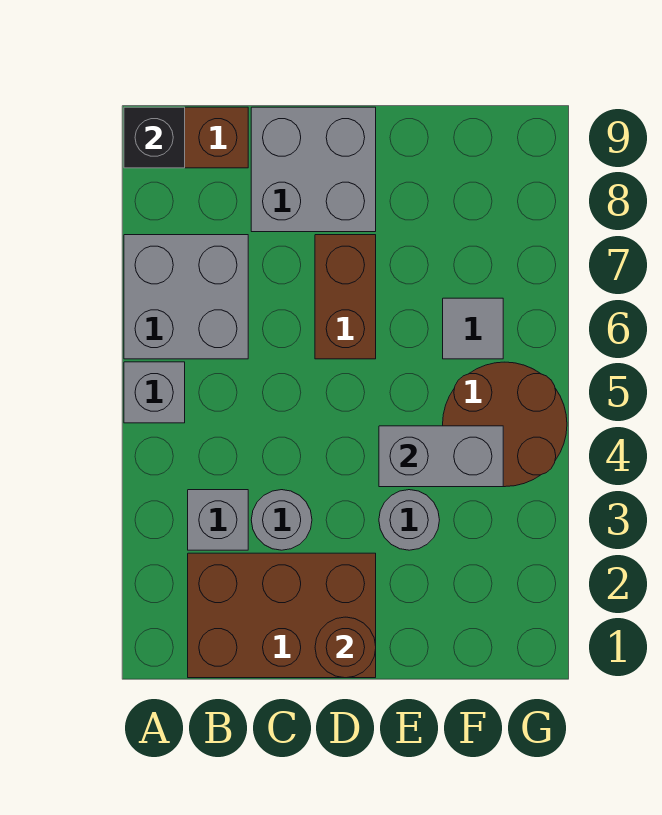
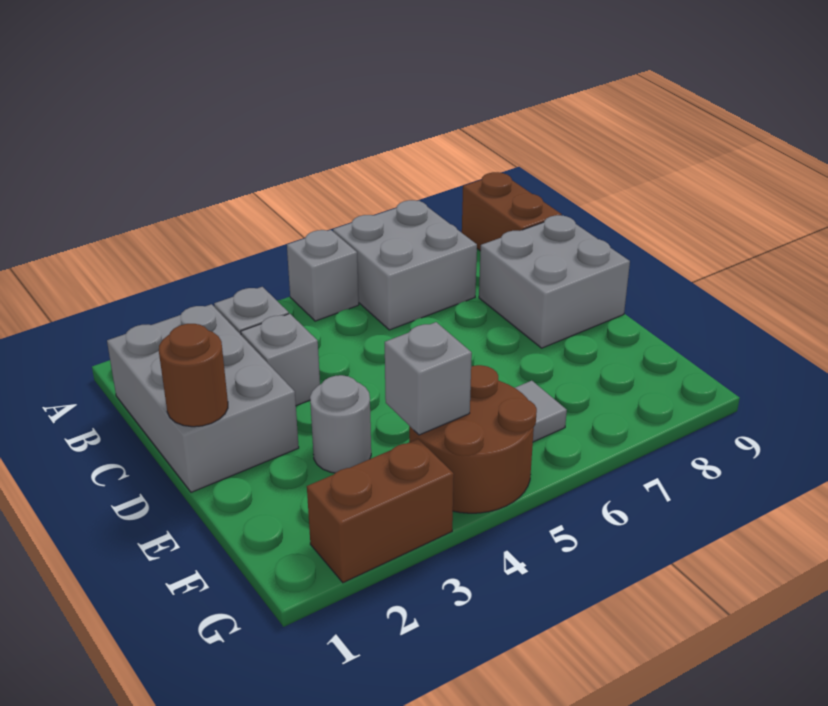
black brick A9 level 2 -> none
brown brick B1:D2 level 1 -> grey brick B1:D2 level 1
grey round brick C3 level 1 -> grey brick C3 level 1
brown brick D6:D7 level 1 -> brown brick G2:G3 level 1
grey brick E4:F4 level 2 -> grey brick F4 level 2

